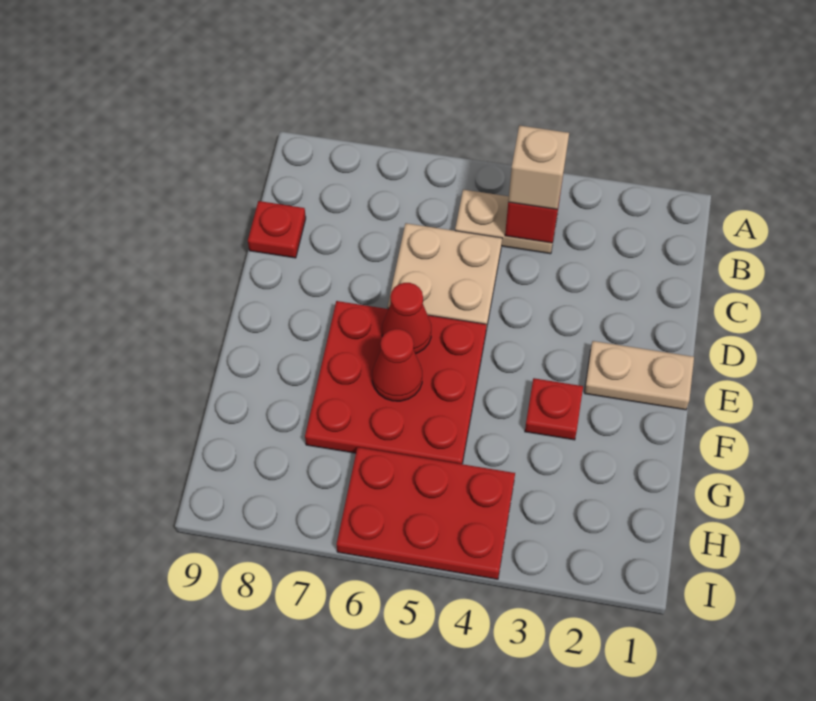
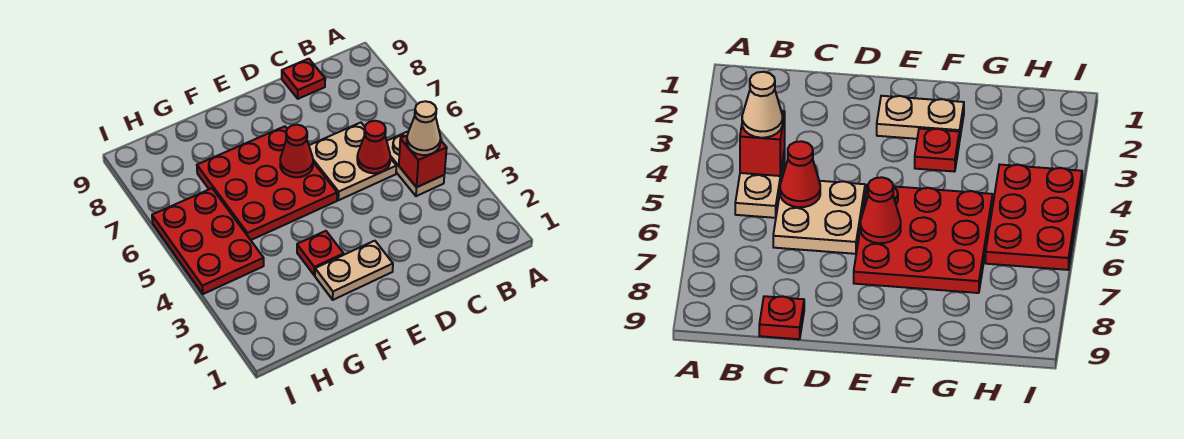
tan brick B4 level 3 -> tan cone B4 level 3
tan plate E1:E2 level 1 -> tan plate E2:F2 level 1
red cone F6 level 2 -> red cone C5 level 2

